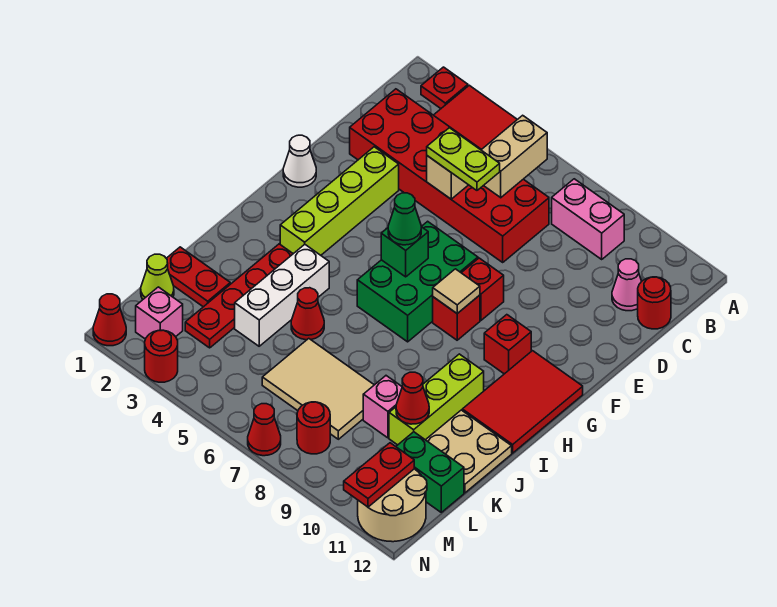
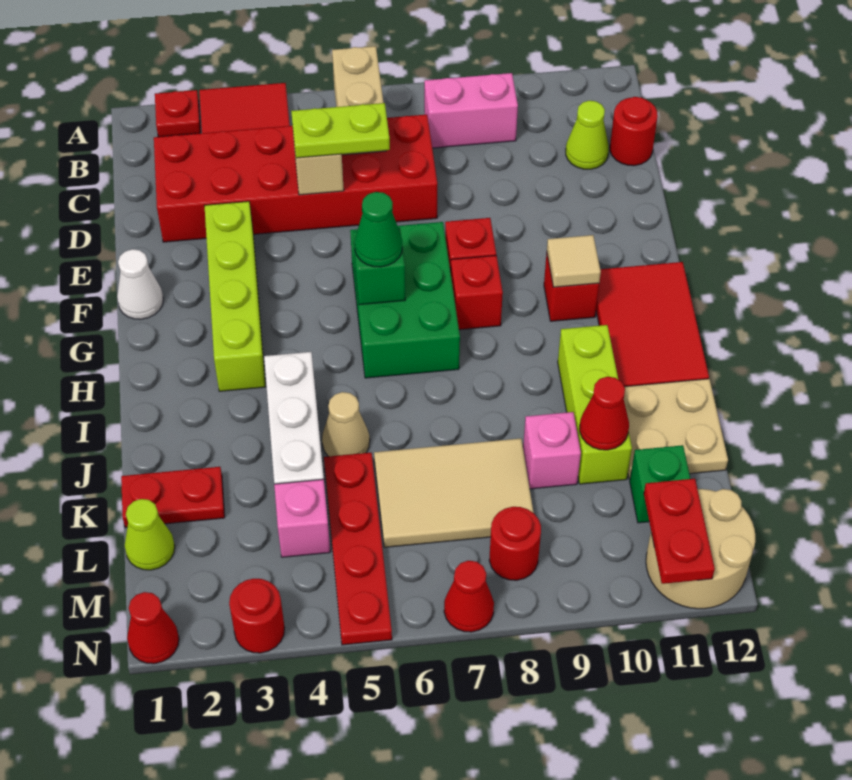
pink cone C11 level 1 -> lime cone C11 level 1
tan tile G8 level 2 -> tan tile G10 level 2
red plate I3:L3 level 1 -> red plate K5:N5 level 1
red cone J5 level 1 -> tan cone J5 level 1
green brick L11:L12 level 1 -> green brick L11 level 1
pink brick M2 level 1 -> pink brick L4 level 1

